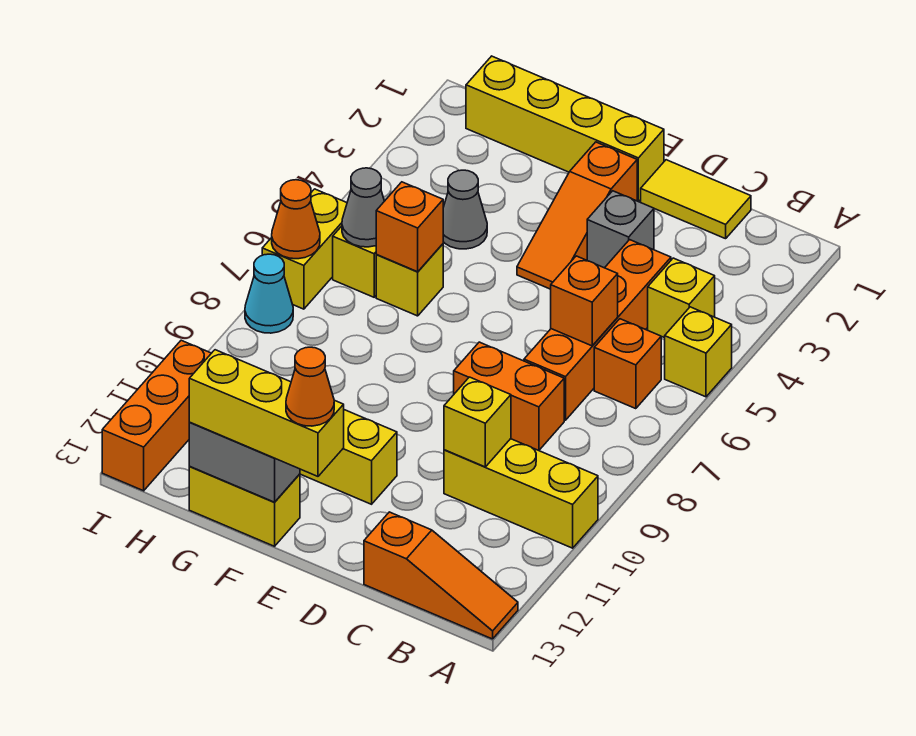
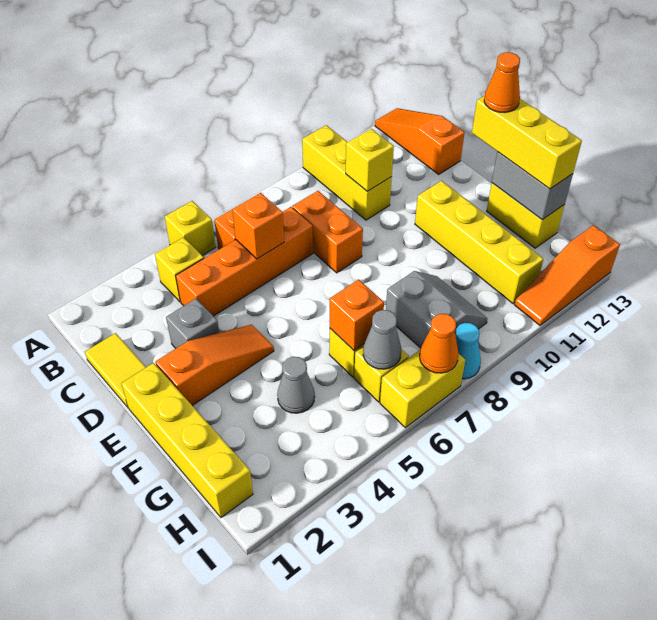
none -> grey slope G8:H9 level 1 top 8
orange brick I11:I13 level 1 -> orange slope I11:I13 level 1 top 13

